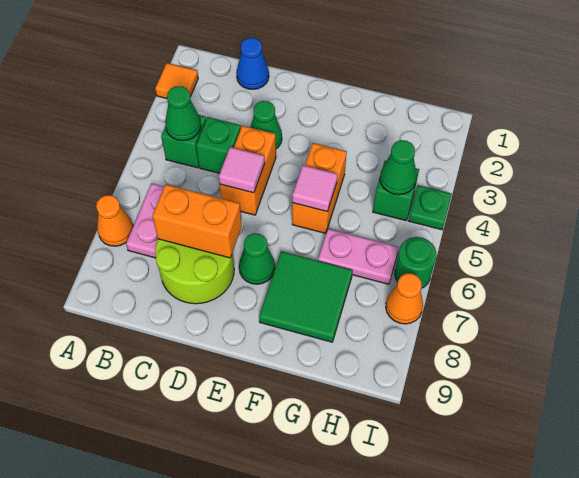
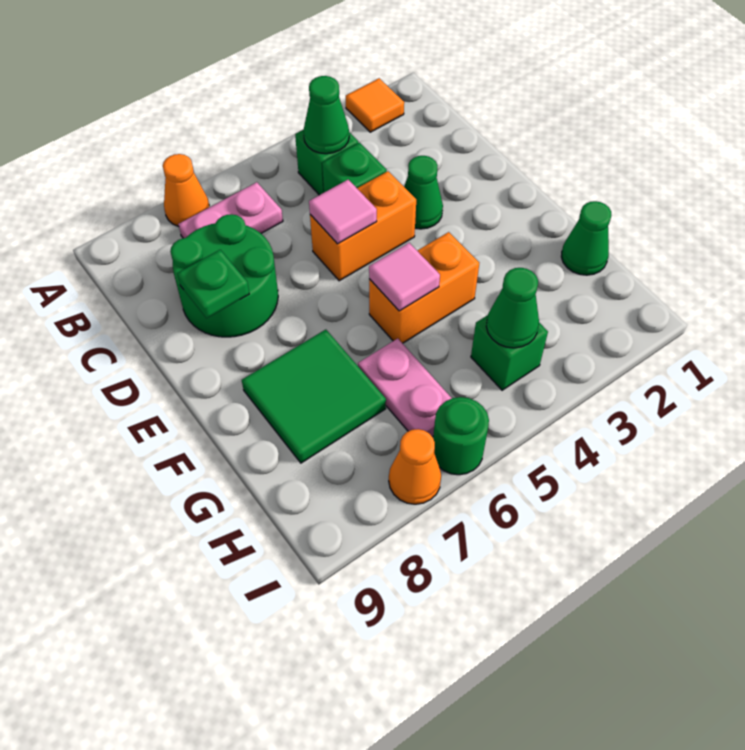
blue cone C1 level 1 -> none
lime round brick C7:D8 level 1 -> green round brick C7:D8 level 1
orange brick C7:D7 level 2 -> none
green cone E7 level 1 -> green cone G1 level 1
green plate I4 level 1 -> green plate D8 level 2

